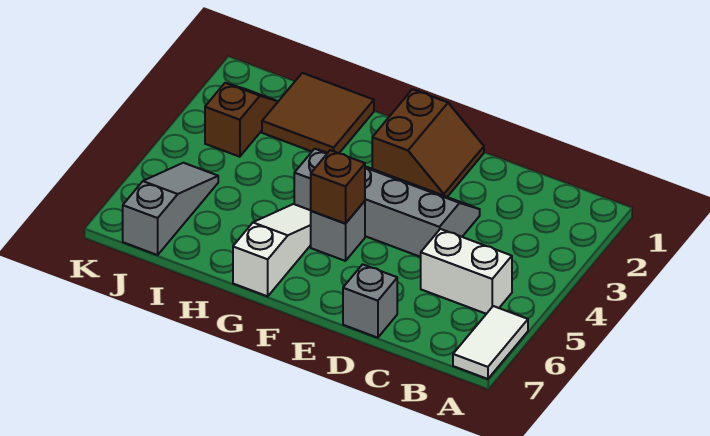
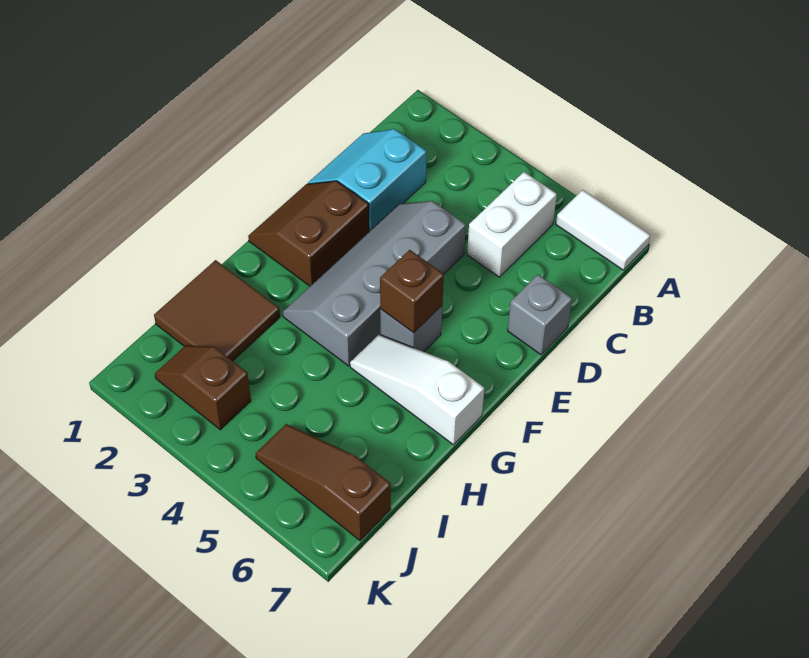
none -> cyan slope C1:D2 level 1 top 2
brown slope E1:F2 level 1 top F -> brown slope E1:F2 level 1 top 2
grey slope J5:J7 level 1 top 7 -> brown slope J5:J7 level 1 top 7

